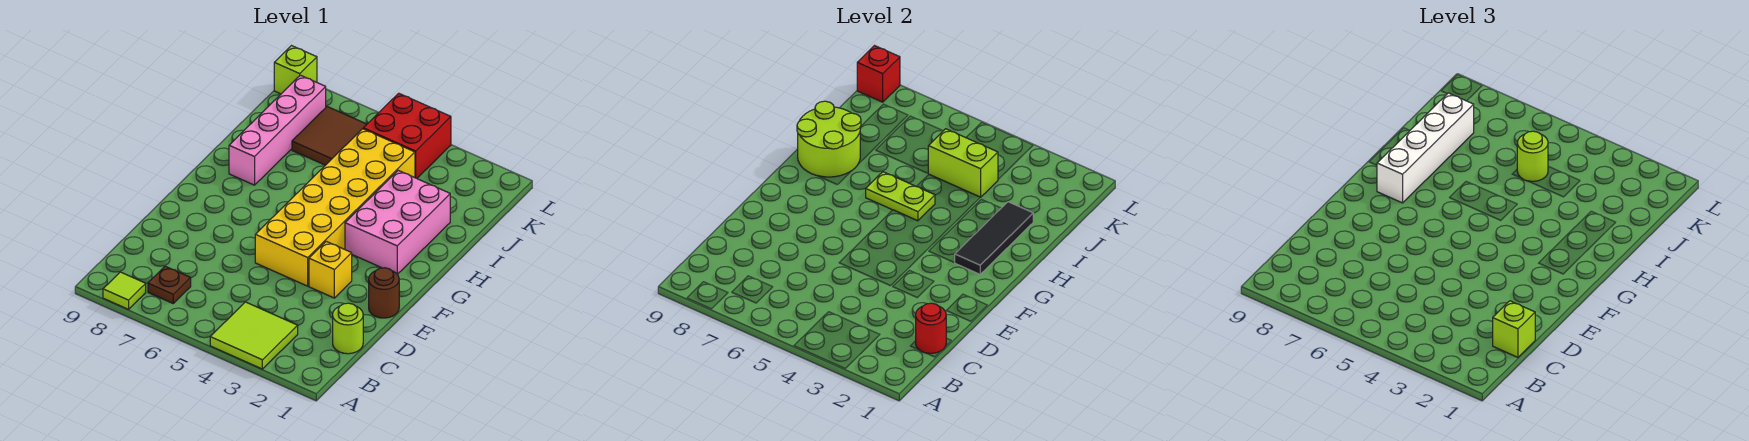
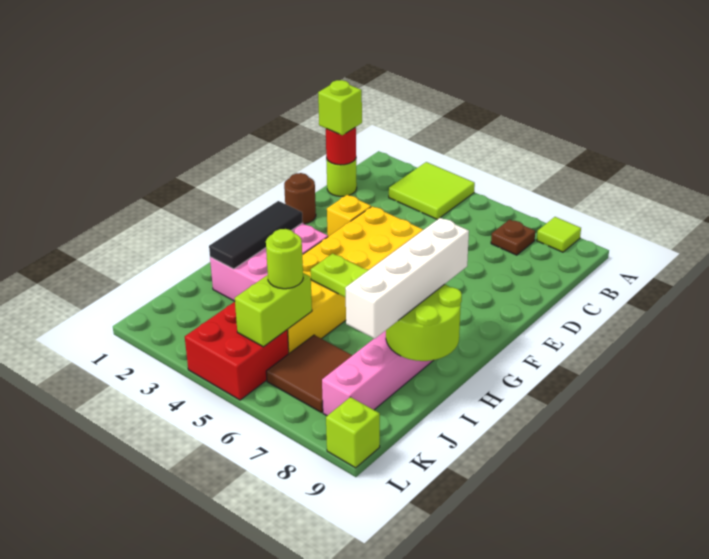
lime brick J4:J5 level 2 -> lime brick J5:K5 level 2
red brick L9 level 2 -> none

